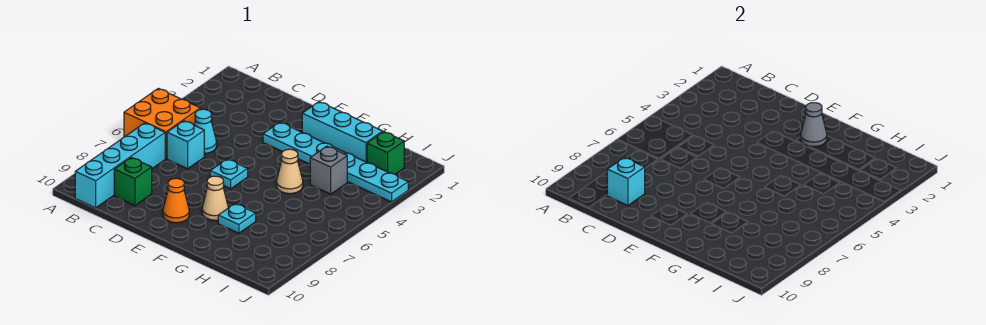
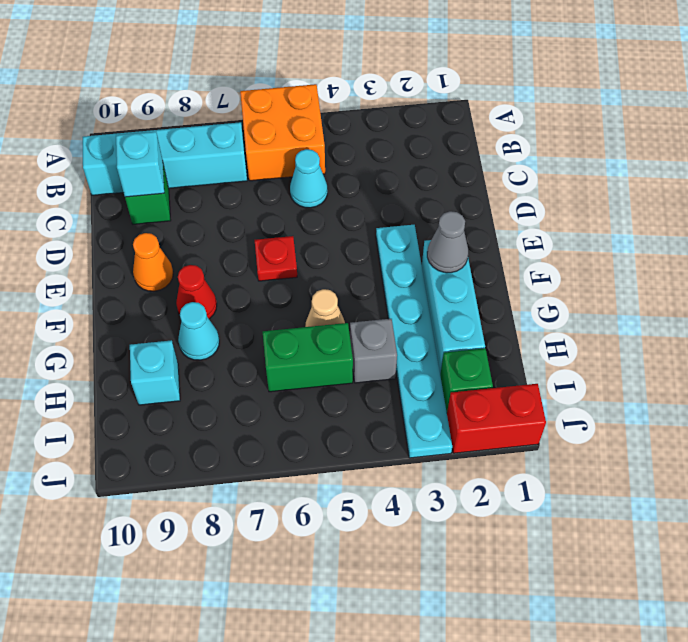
cyan brick C6 level 1 -> cyan brick H9 level 1
cyan plate E6 level 1 -> red plate E6 level 1
tan cone F8 level 1 -> red cone F8 level 1
cyan plate G8 level 1 -> cyan cone G8 level 1
none -> green brick H5:H6 level 1
none -> red brick J1:J2 level 1

